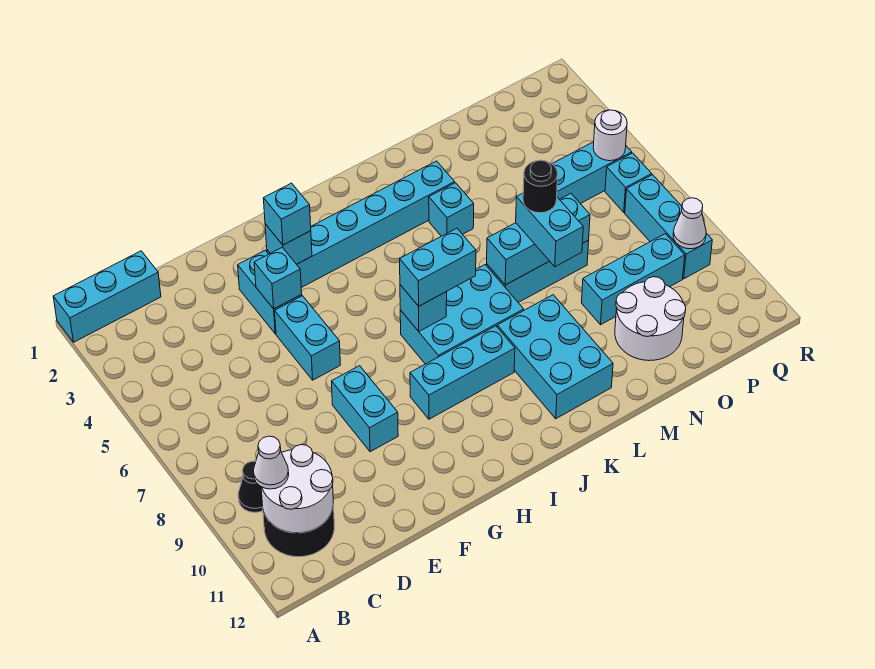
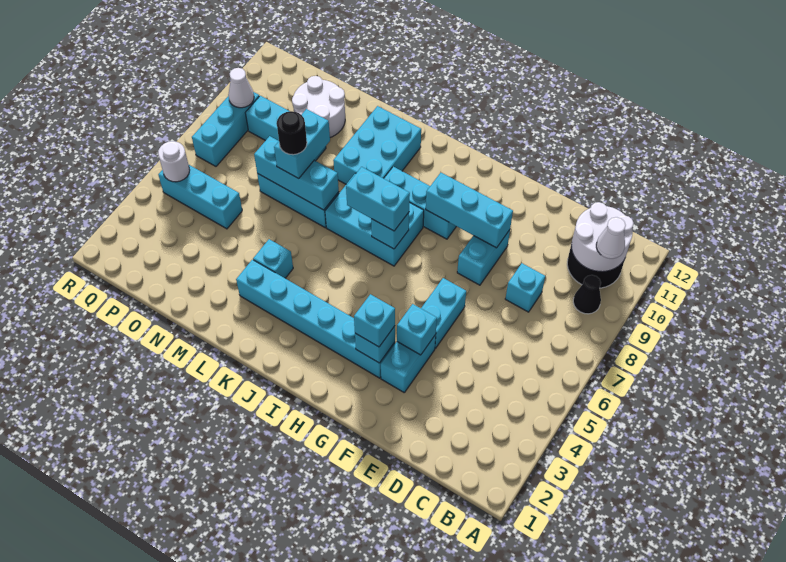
cyan brick A1:C1 level 1 -> cyan brick F9:H9 level 2
cyan brick Q6 level 1 -> cyan brick D8 level 1

